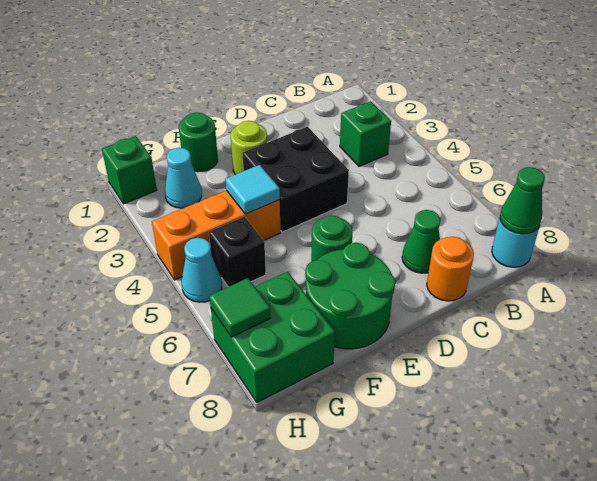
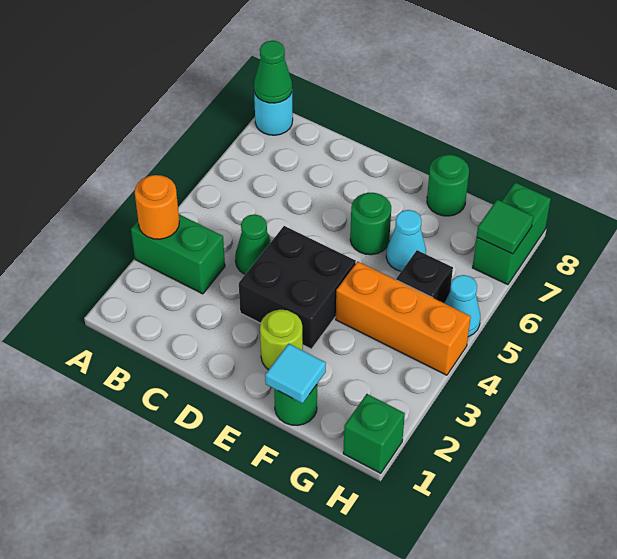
green brick B3 level 1 -> green brick A3:B3 level 1
green cone C7 level 1 -> green cone C4 level 1
orange round brick C8 level 1 -> orange round brick A3 level 2
green round brick E7:F8 level 1 -> green round brick F8 level 1
cyan tile F4 level 2 -> cyan tile F1 level 2
cyan cone G2 level 1 -> cyan cone F6 level 1
green brick G7:H8 level 1 -> green brick H7:H8 level 1

